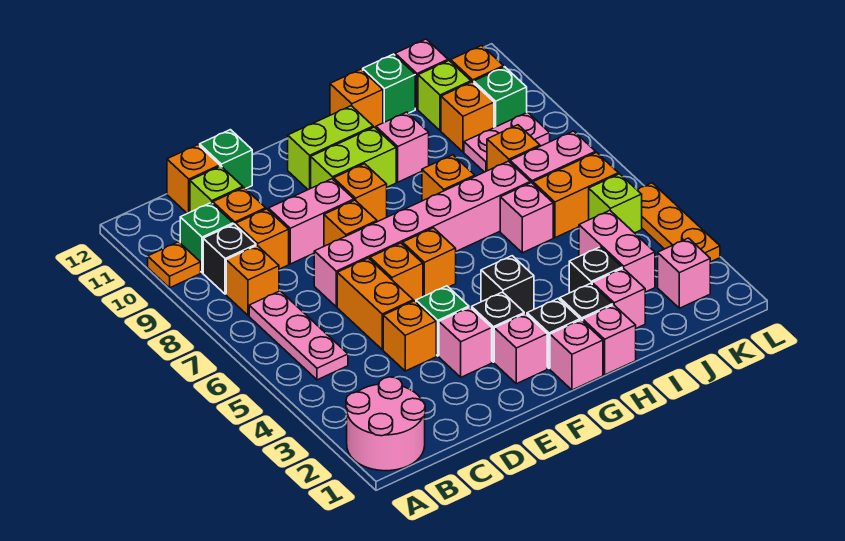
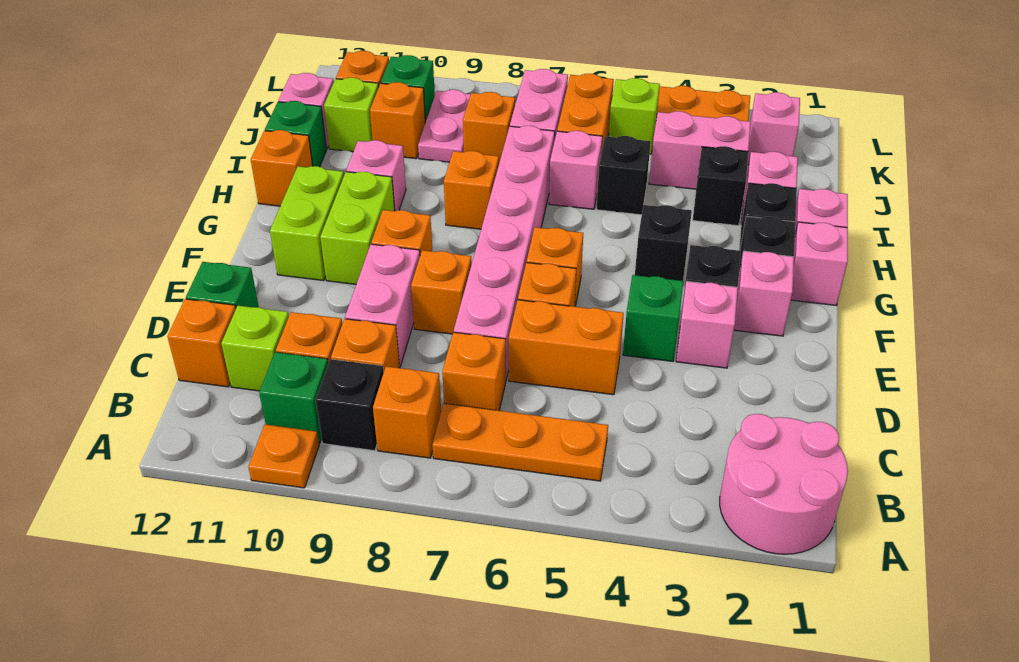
pink plate B5:B7 level 1 -> orange plate B5:B7 level 1
orange brick D4 level 1 -> orange brick C7 level 1
none -> black brick I5 level 1

